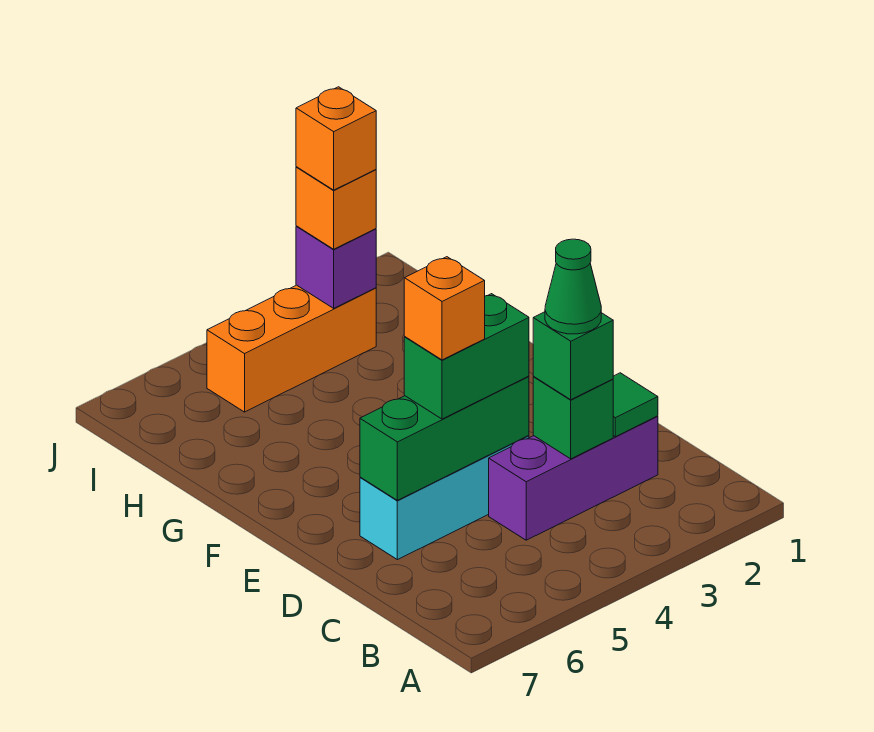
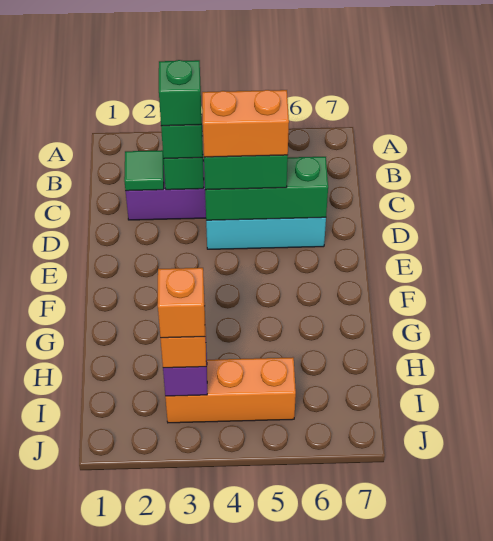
green cone C3 level 4 -> green brick C3 level 4
orange brick D5 level 4 -> orange brick D4:D5 level 4

